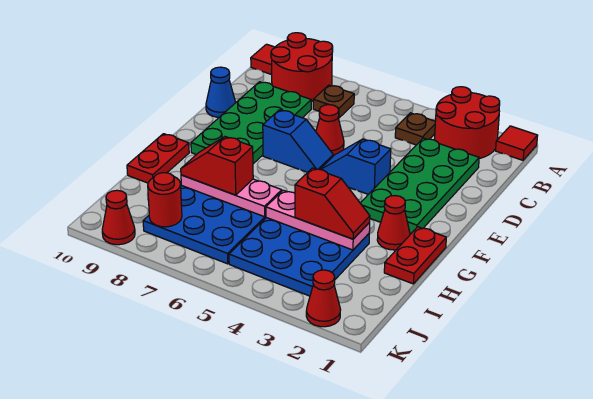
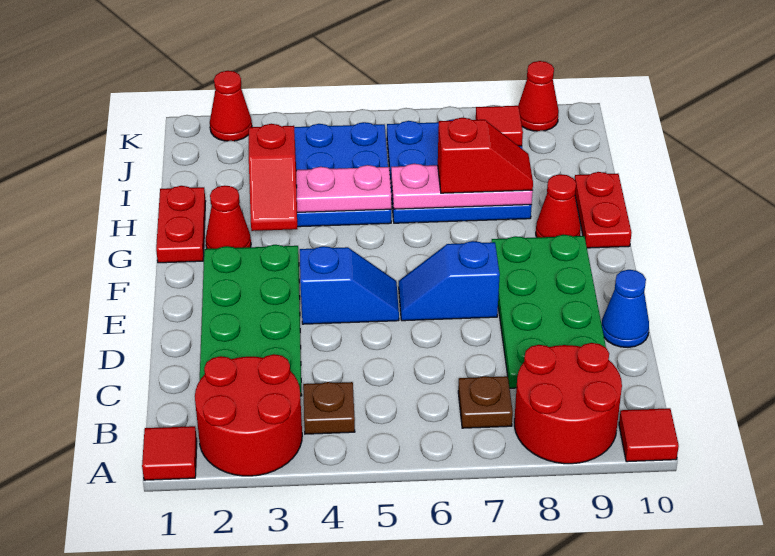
red cone D6 level 1 -> red cone G9 level 1
red slope H3:H4 level 3 top 4 -> red slope G3:H3 level 3 top H
red round brick J8 level 2 -> red tile J8 level 2

